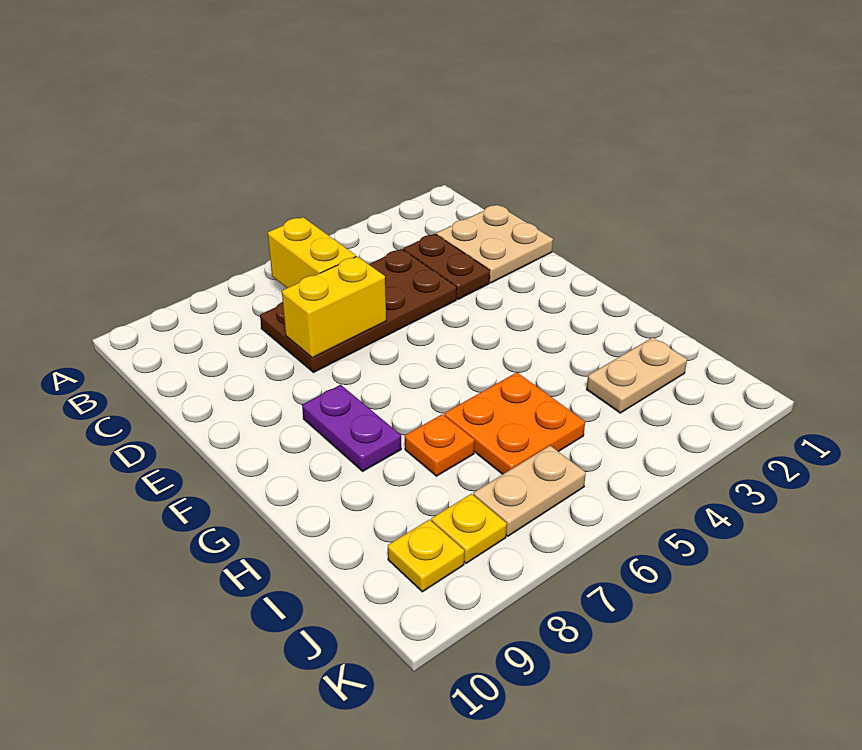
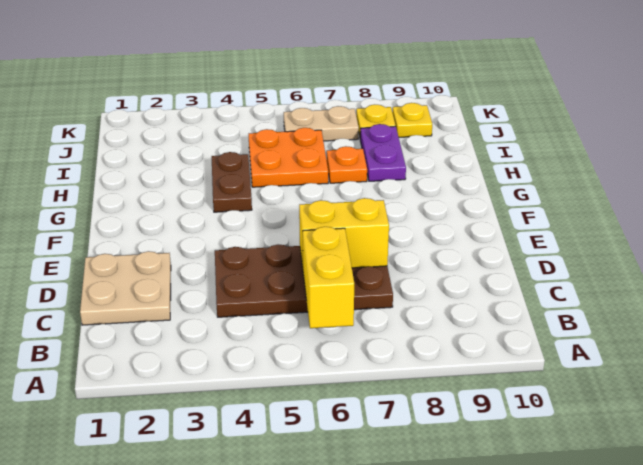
brown plate C3:D3 level 1 -> brown plate G4:H4 level 1
purple plate F8:G8 level 1 -> purple plate H8:I8 level 1
tan plate I2:I3 level 1 -> none

